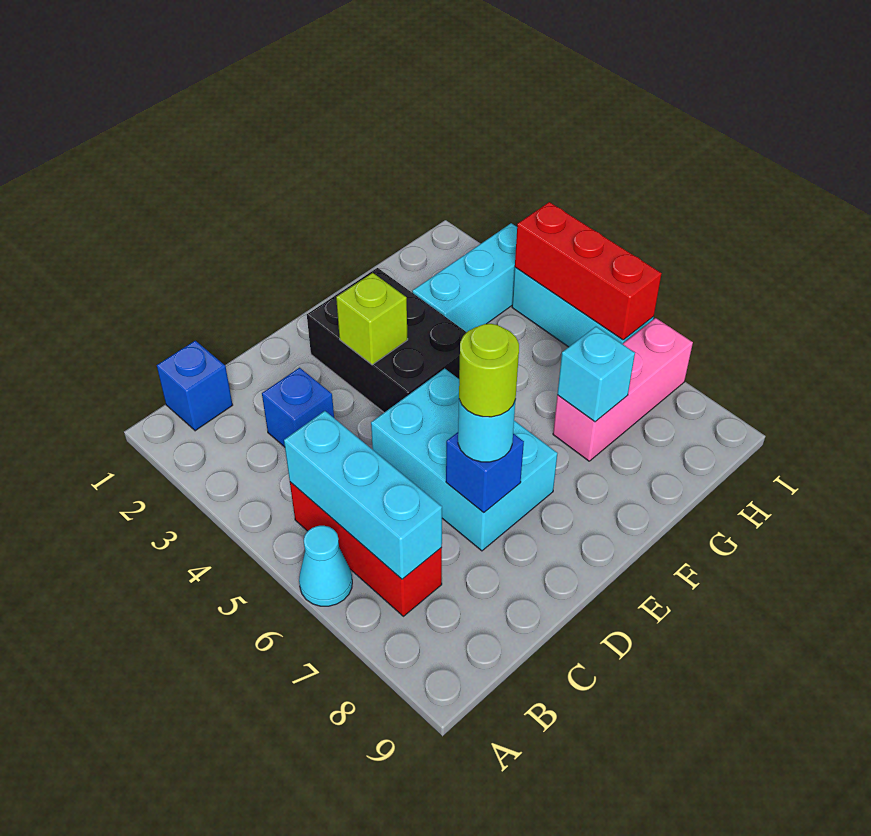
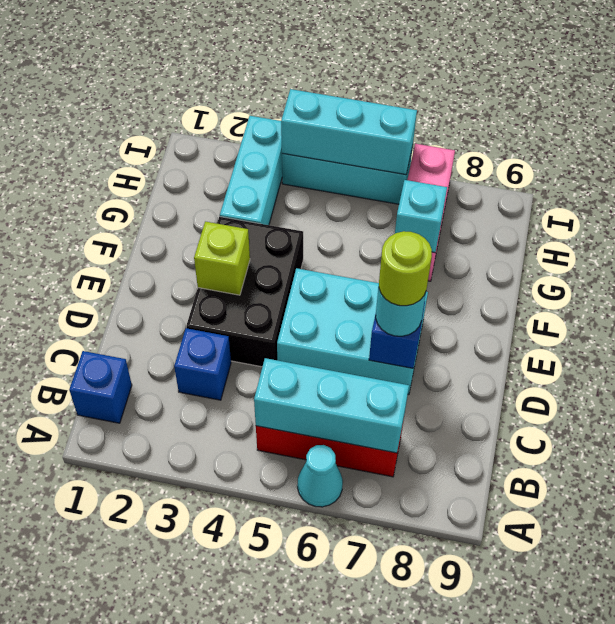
black brick E2:F4 level 1 -> black brick D3:F4 level 1
red brick I4:I6 level 2 -> cyan brick I4:I6 level 2

